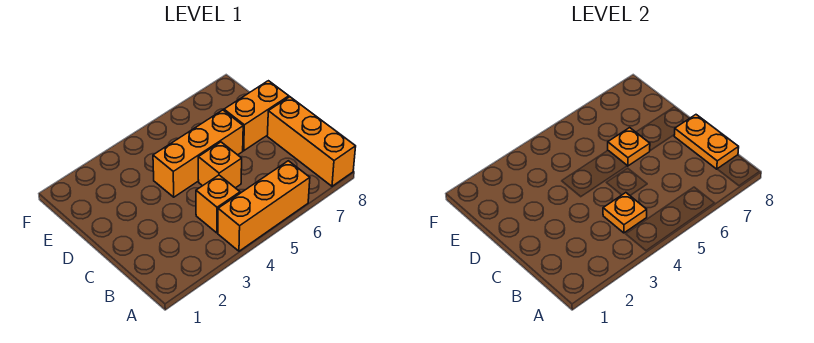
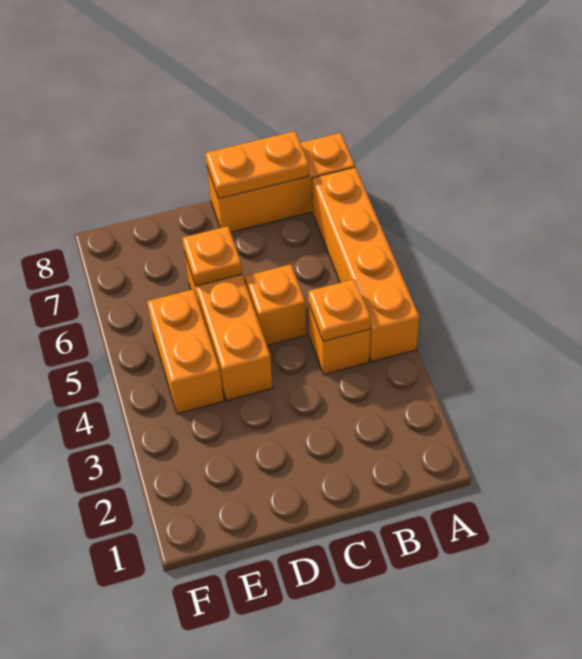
orange brick A4:A6 level 1 -> orange brick A4:A7 level 1
orange brick D7:D8 level 1 -> orange brick E4:E5 level 1

